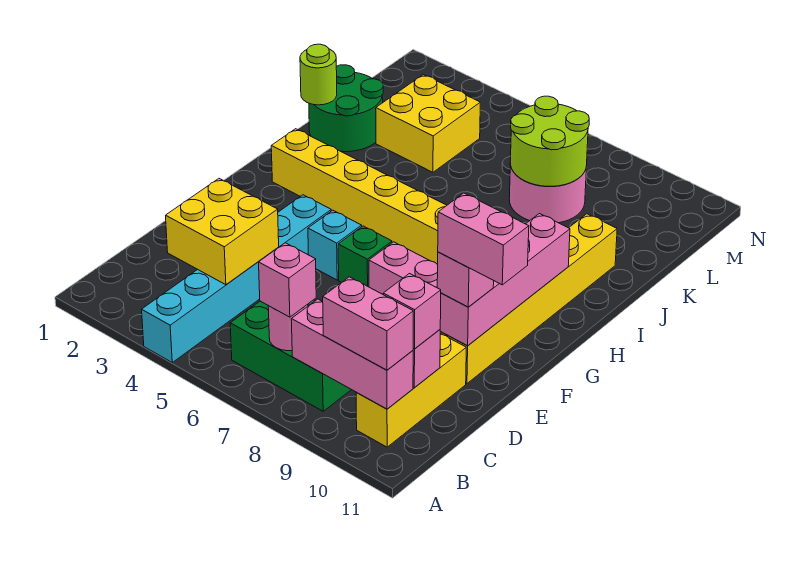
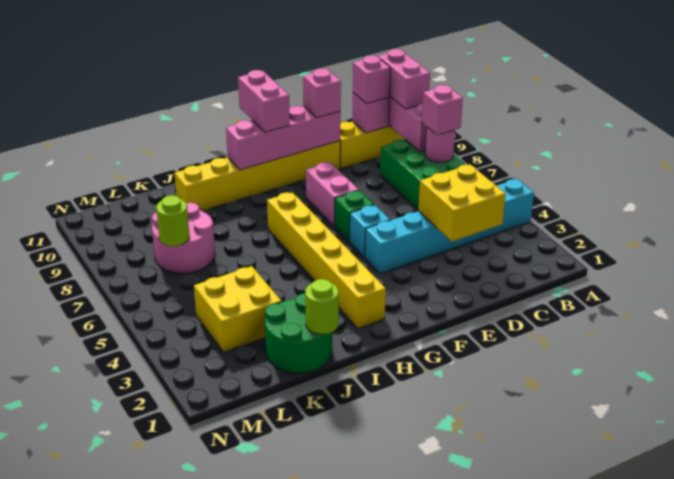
pink brick E10:E11 level 4 -> pink brick G10:G11 level 3
lime round brick K7:L8 level 2 -> lime round brick L7 level 2

